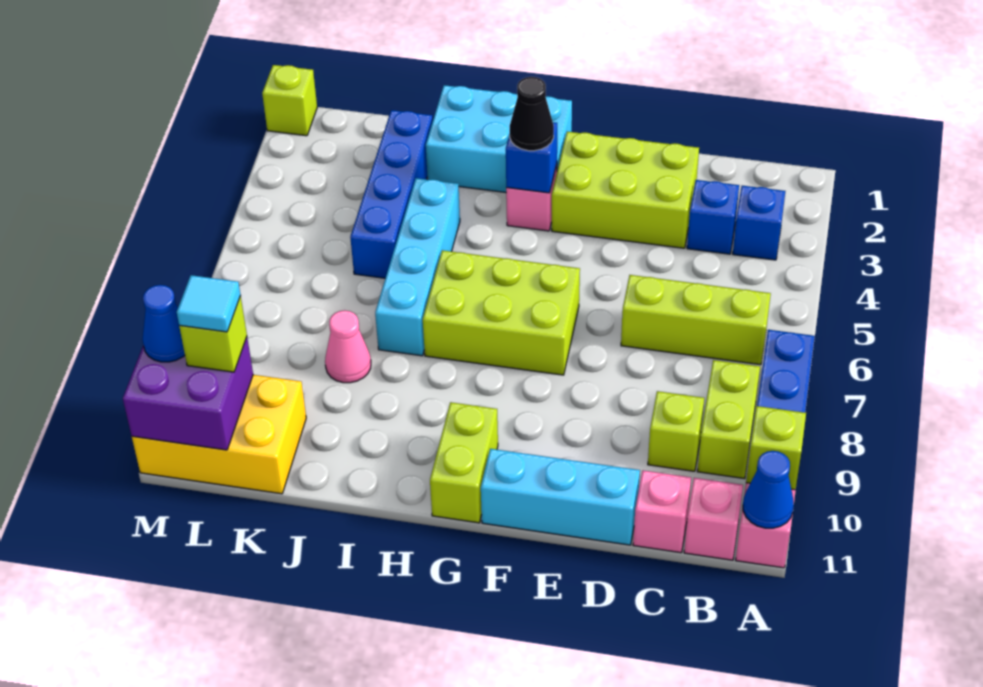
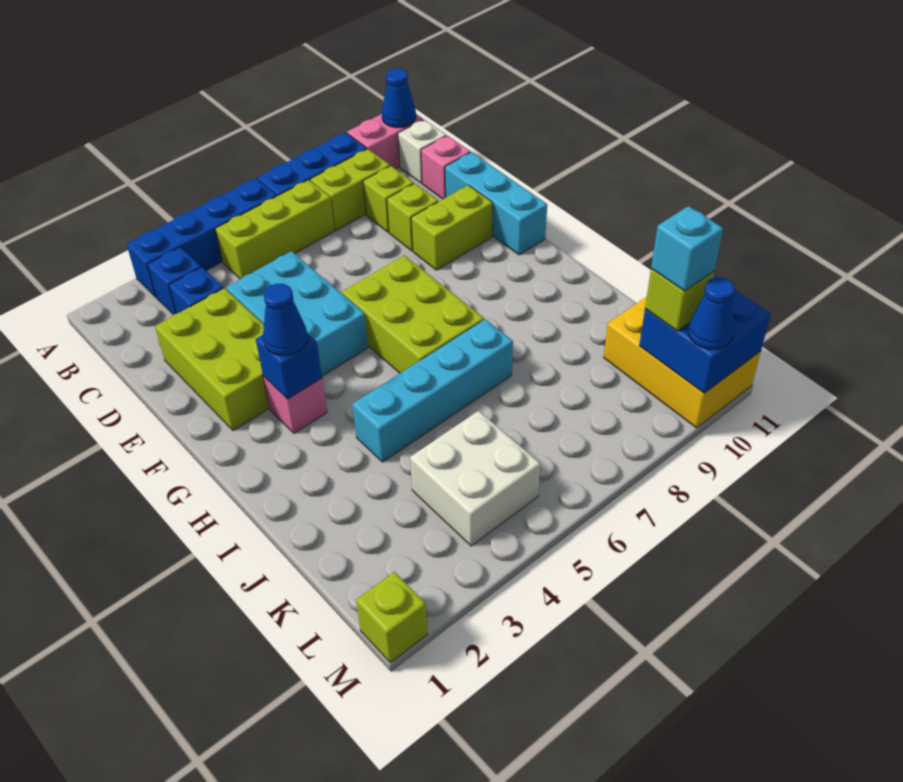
lime brick A10 level 2 -> lime brick D9 level 1
lime brick B6:D6 level 1 -> lime brick B5:B7 level 1
pink brick B11 level 1 -> white brick B11 level 1
cyan brick G1:I2 level 1 -> cyan brick D4:F5 level 1
black cone G3 level 3 -> blue cone G3 level 3
lime brick G10:G11 level 1 -> lime brick E9:E10 level 1
blue brick J2:J5 level 1 -> blue brick A3:A6 level 1
pink cone J8 level 1 -> none
none -> white brick K4:L5 level 1
purple brick L10:M11 level 2 -> blue brick L10:M11 level 2
cyan tile L10 level 4 -> cyan brick L10 level 4

